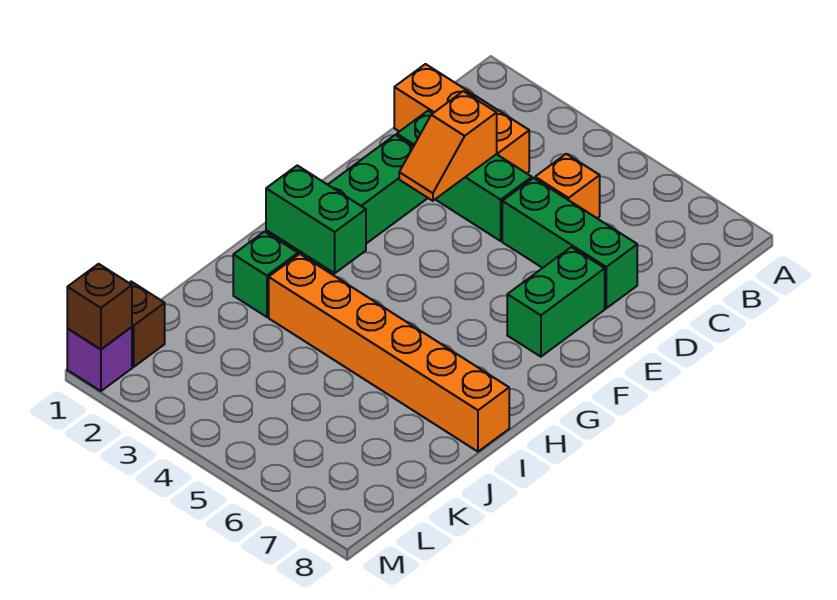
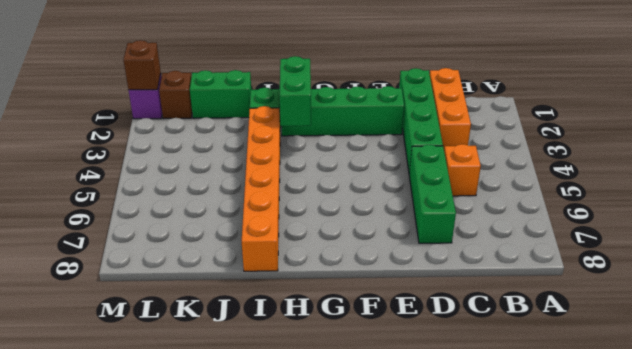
green brick D2:D4 level 1 -> green brick D1:D4 level 1
orange slope D3:E3 level 2 top D -> none
green brick E7:F7 level 1 -> green brick J1:K1 level 1

